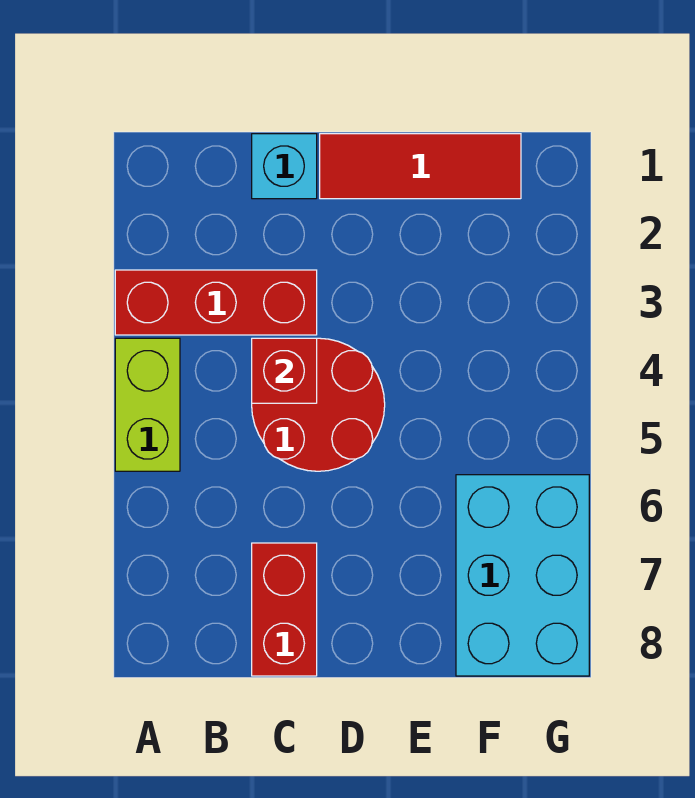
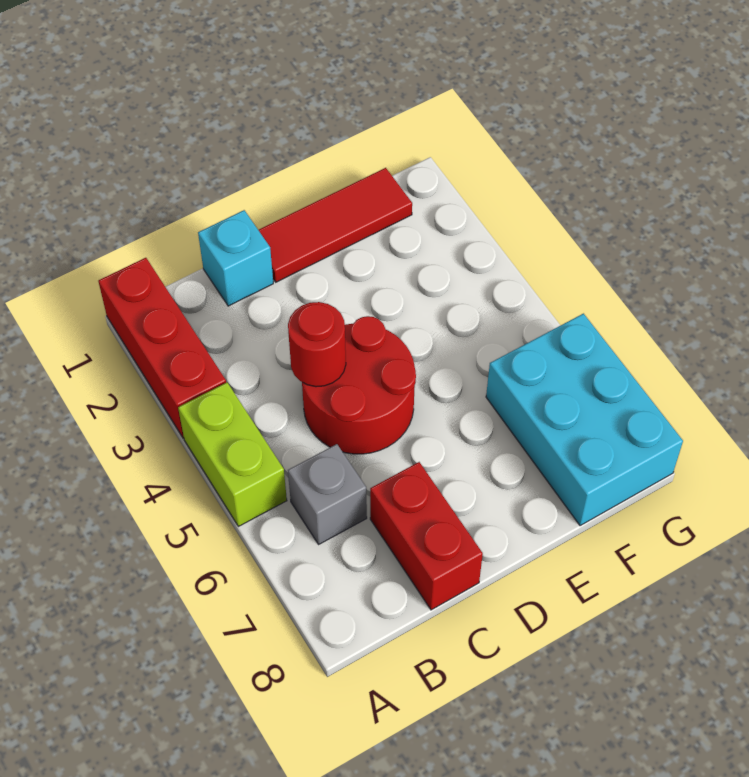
red brick A3:C3 level 1 -> red brick A1:A3 level 1
none -> grey brick B6 level 1
red brick C4 level 2 -> red round brick C4 level 2

